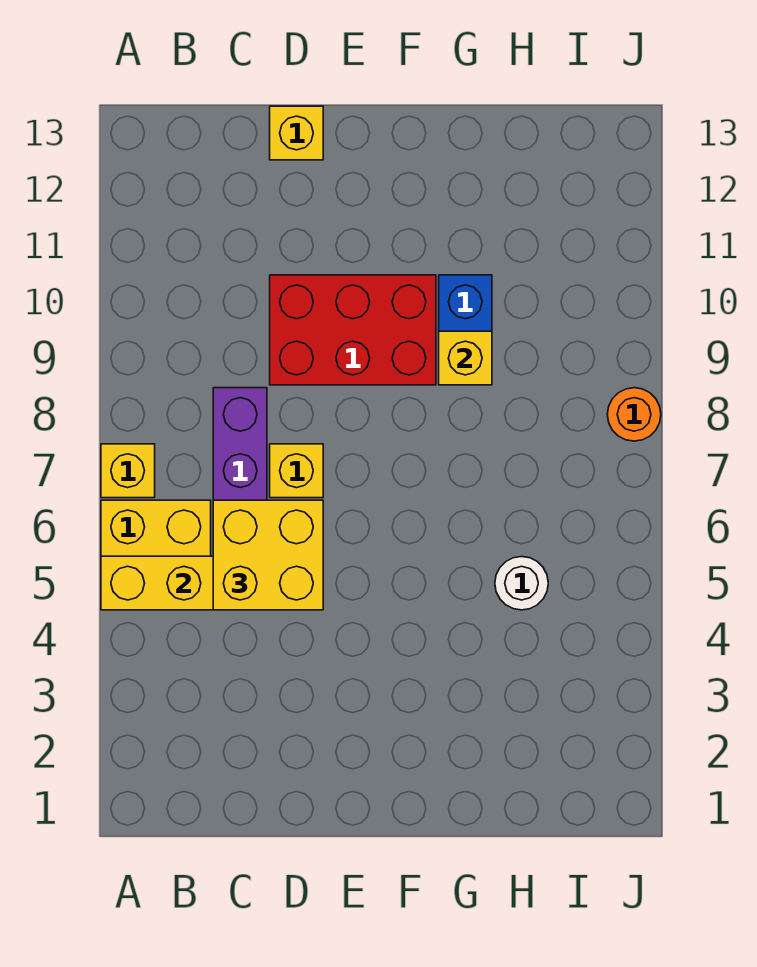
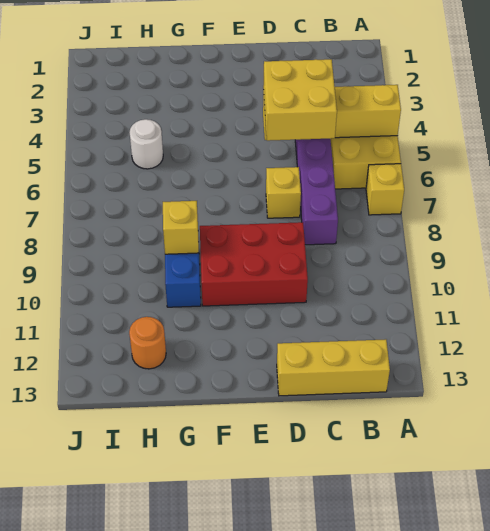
yellow brick D13 level 1 -> yellow brick B13:D13 level 1
orange round brick J8 level 1 -> orange round brick H12 level 1

